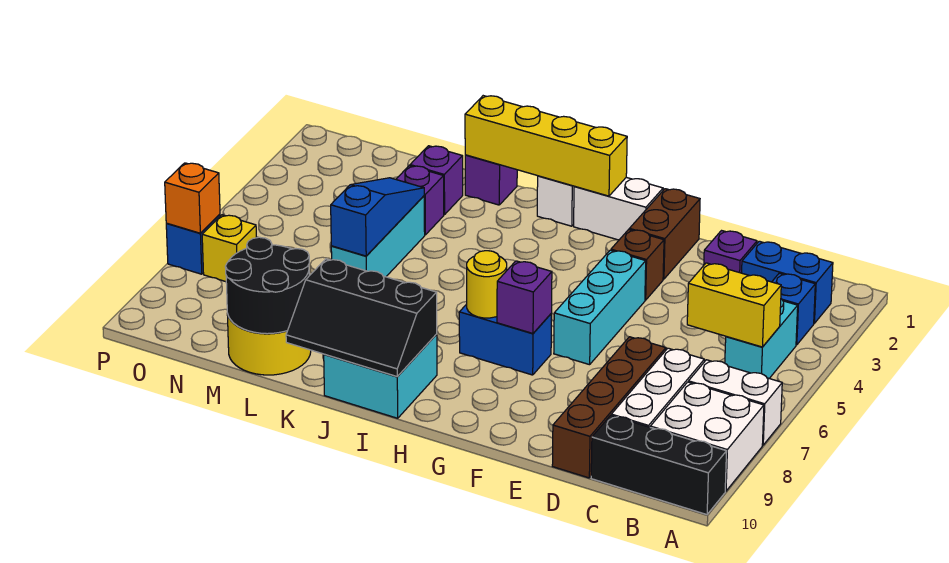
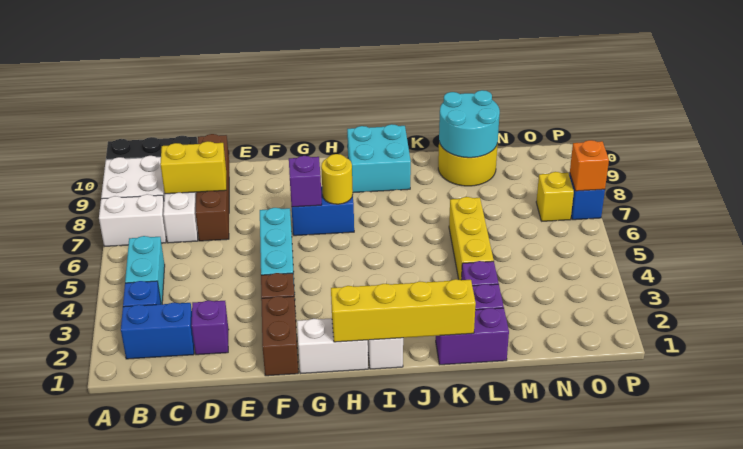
yellow brick B5:C5 level 2 -> yellow brick C8:D8 level 2
black slope I9:K10 level 2 top 9 -> none
purple brick K1 level 1 -> purple brick K1:L1 level 1
cyan brick L4:L6 level 1 -> yellow brick L4:L6 level 1
blue slope L4:L6 level 2 top 6 -> none
black round brick L9:M10 level 2 -> cyan round brick L9:M10 level 2

